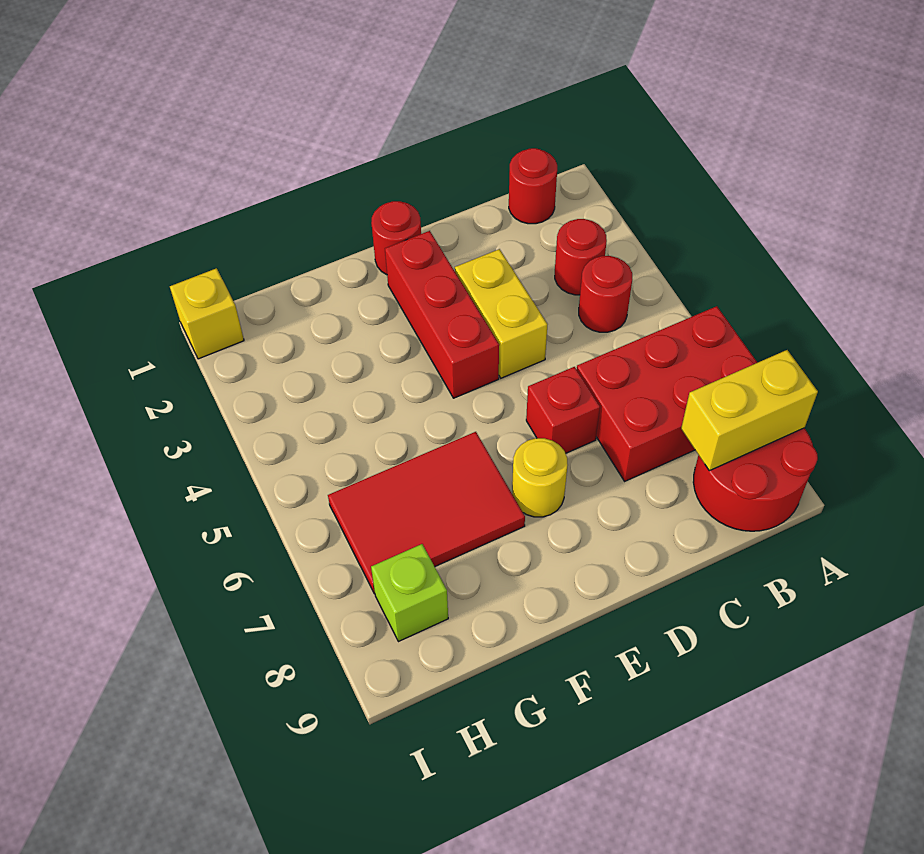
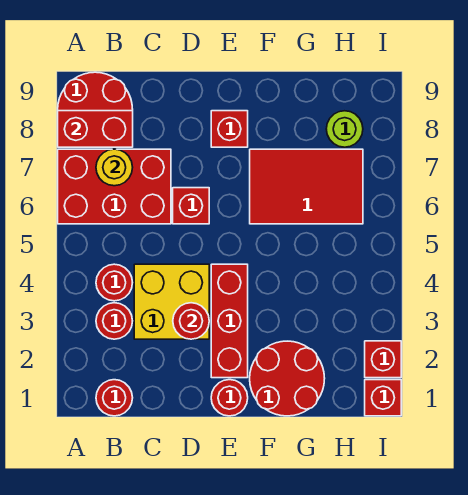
yellow brick A8:B8 level 2 -> red brick A8:B8 level 2
yellow brick D3:D4 level 1 -> yellow brick C3:D4 level 1
none -> red round brick D3 level 2
yellow round brick E7 level 1 -> yellow round brick B7 level 2
none -> red brick E8 level 1
none -> red round brick F1:G2 level 1
lime brick H8 level 1 -> lime round brick H8 level 1
yellow brick I1 level 1 -> red brick I1 level 1
none -> red brick I2 level 1

